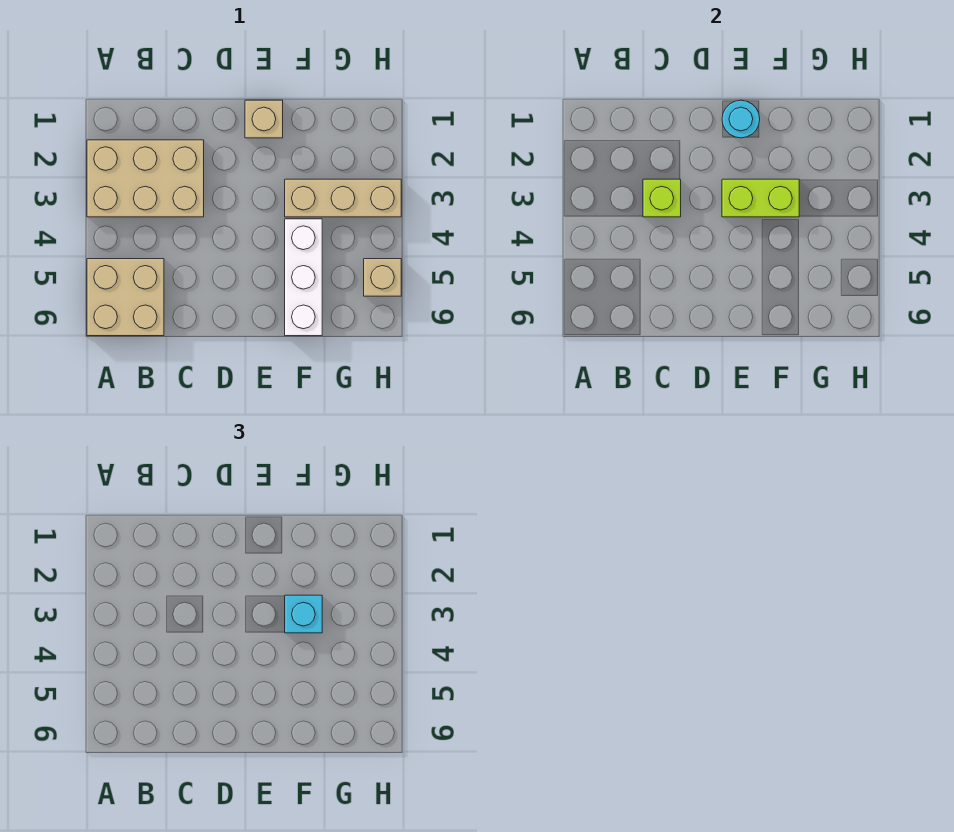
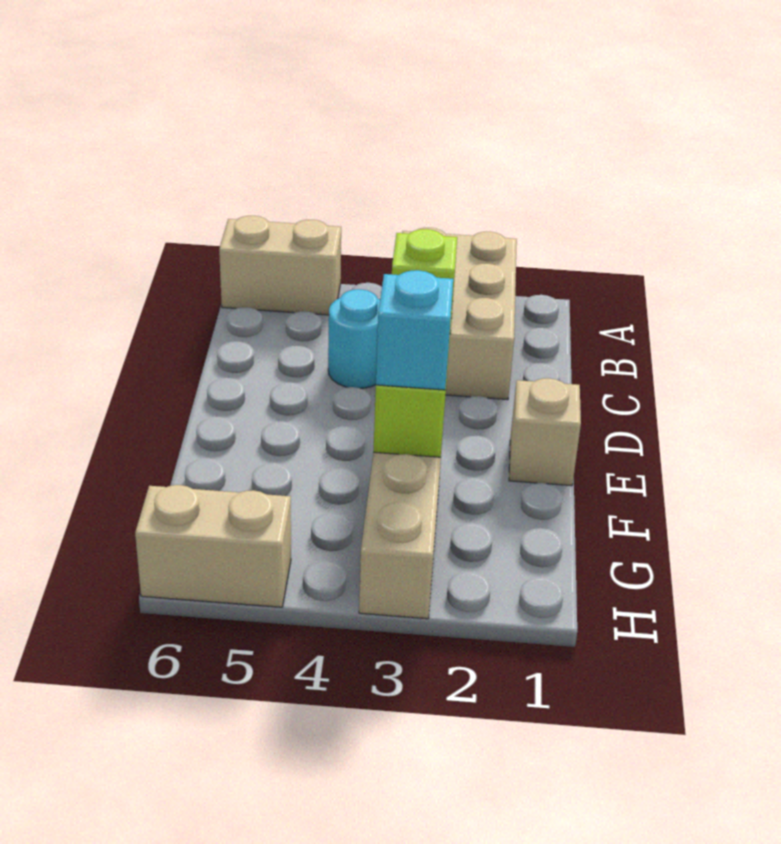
tan brick A5:B6 level 1 -> tan brick A5:A6 level 1
cyan round brick E1 level 2 -> cyan round brick C4 level 1
white brick F4:F6 level 1 -> none
tan brick H5 level 1 -> tan brick H5:H6 level 1

